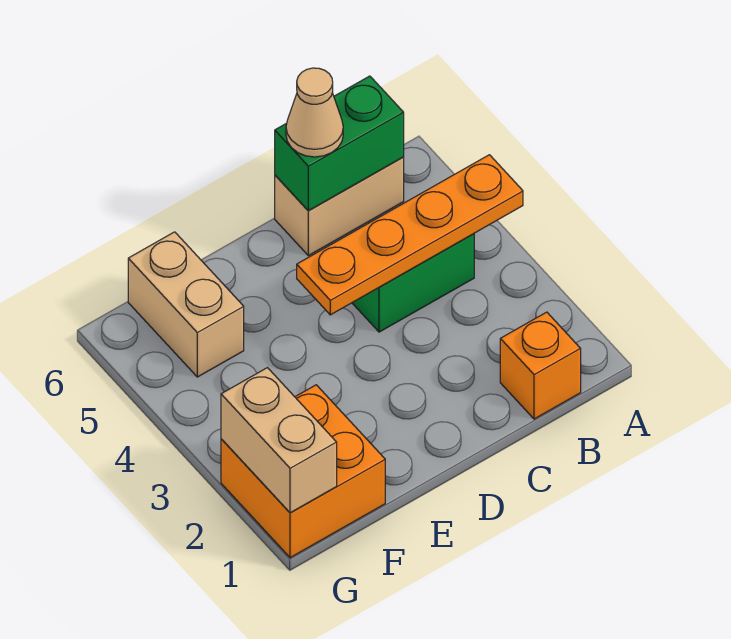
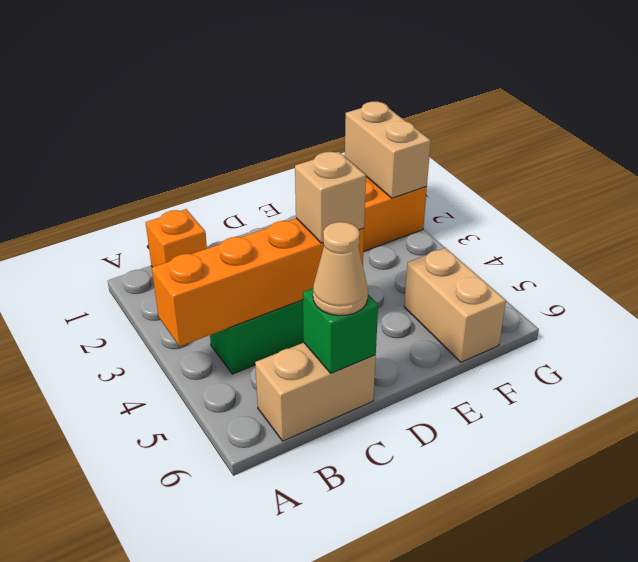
orange plate A4:D4 level 2 -> orange brick A4:D4 level 2
green brick B6:C6 level 2 -> green brick C6 level 2
none -> tan brick D4 level 3

